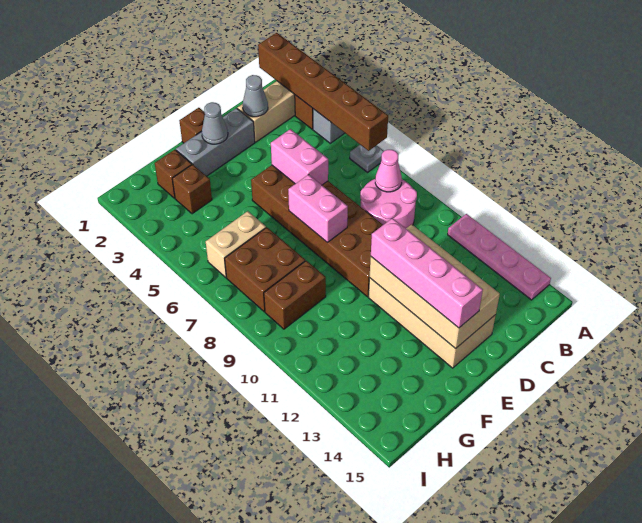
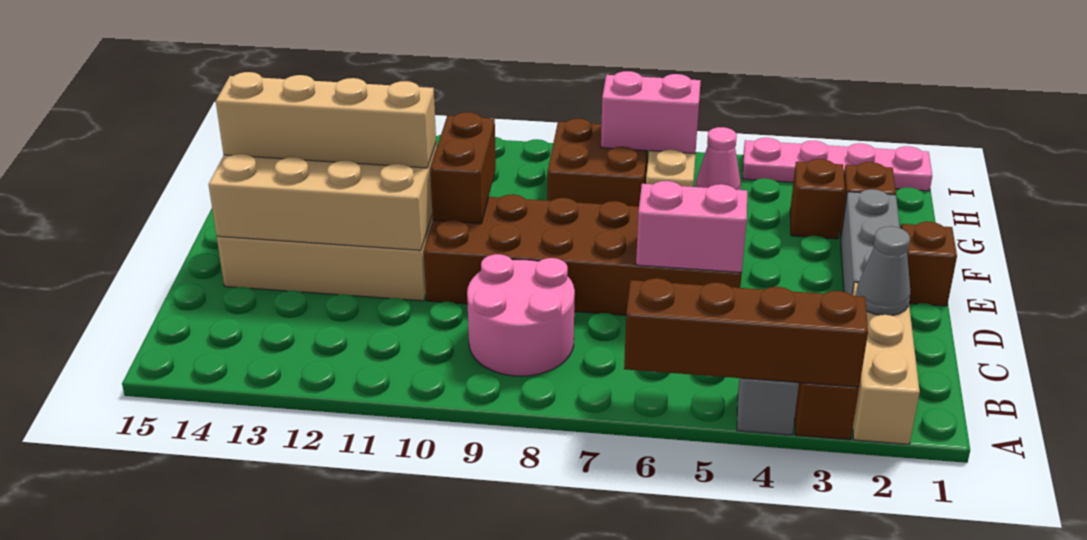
brown brick A1:A6 level 2 -> brown brick A3:A6 level 2
grey plate A6 level 1 -> none
pink plate A11:A14 level 1 -> pink plate I1:I4 level 1
pink cone B8 level 2 -> pink cone H5 level 1
grey cone E2 level 2 -> none
pink brick E7:E8 level 2 -> pink brick H6:H7 level 2
pink brick E11:E14 level 3 -> tan brick E11:E14 level 3
brown brick G9:H9 level 1 -> brown brick E10:F10 level 2

